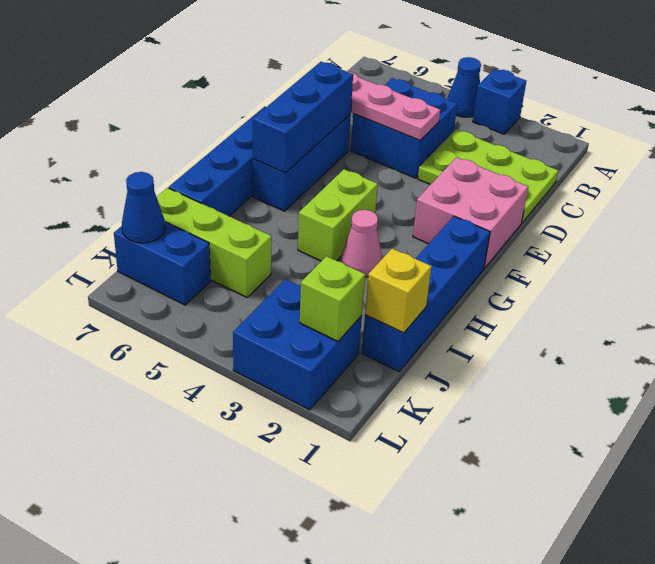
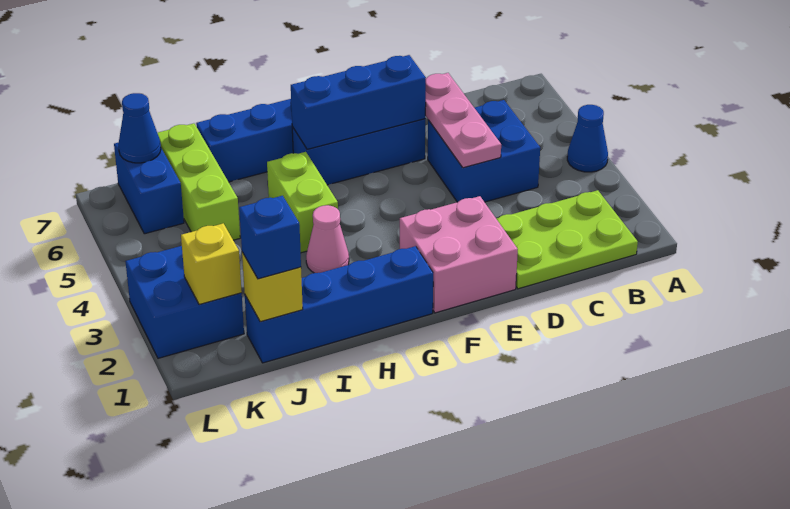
blue brick A3 level 1 -> blue brick J1 level 3
lime plate C1:D3 level 1 -> lime plate B1:D2 level 1
lime brick G4:H4 level 1 -> lime brick H4:H5 level 1
lime brick K2 level 2 -> yellow brick K2 level 2

